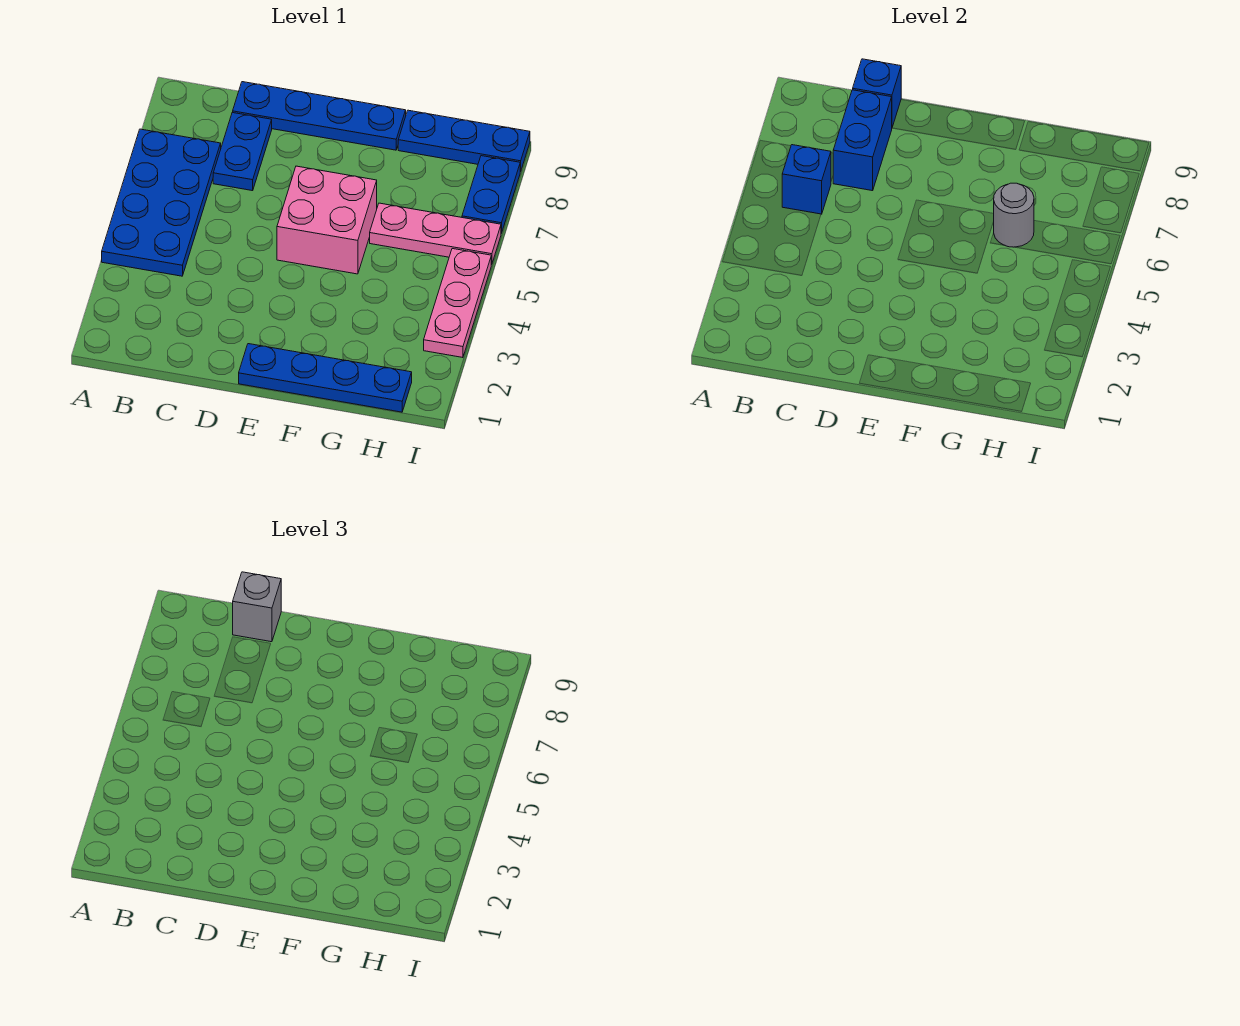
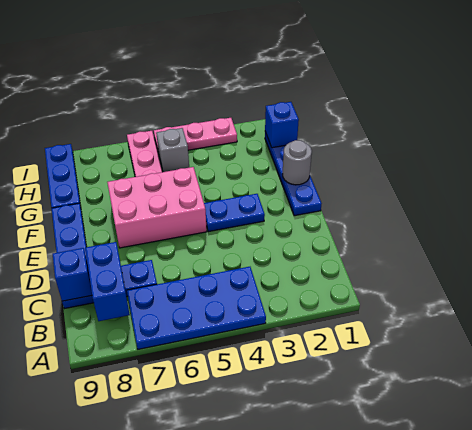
blue brick B6 level 2 -> blue brick H1 level 2
blue brick C7:C8 level 2 -> blue brick B8:C8 level 2
grey brick C9 level 3 -> grey brick H5 level 1
pink brick E5:F6 level 1 -> pink brick E5:F7 level 1
grey round brick G6 level 2 -> grey round brick F1 level 2
blue plate I7:I8 level 1 -> blue plate E3:E4 level 1

